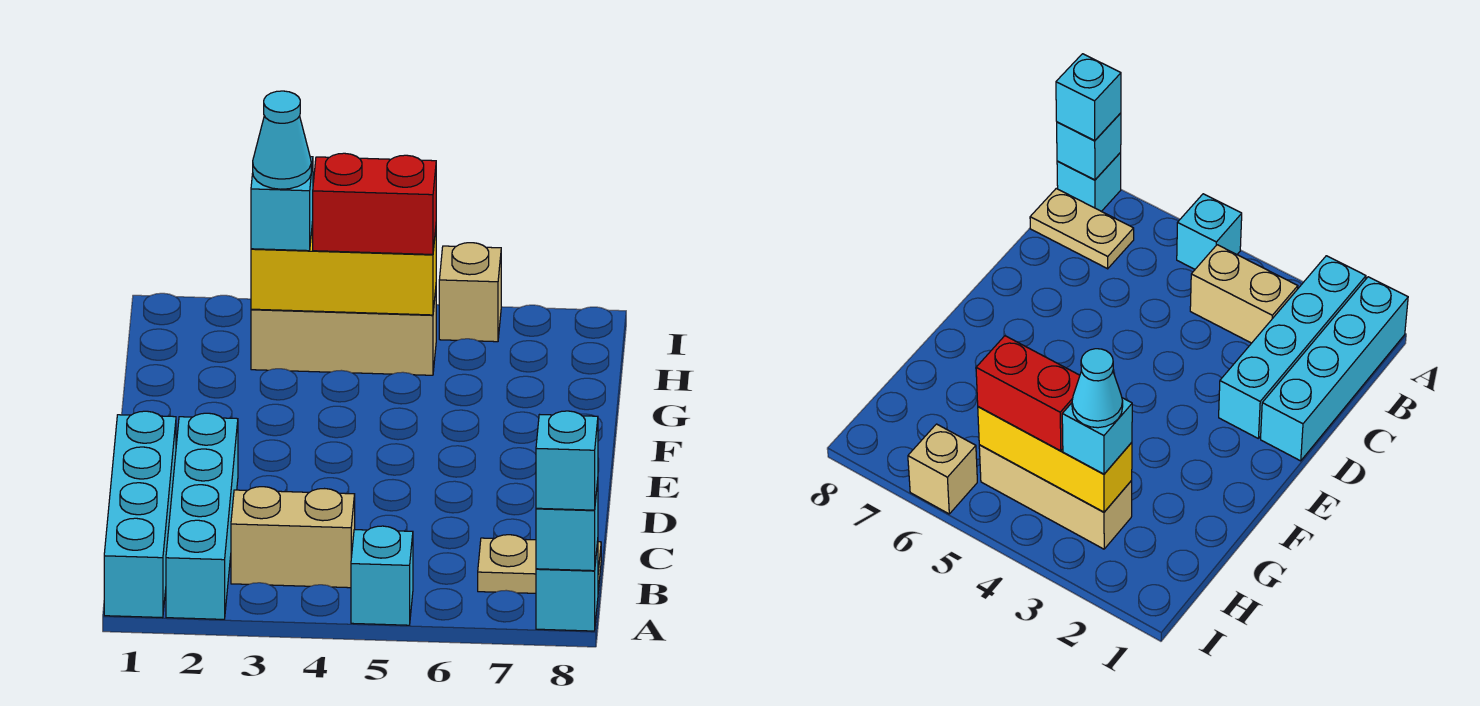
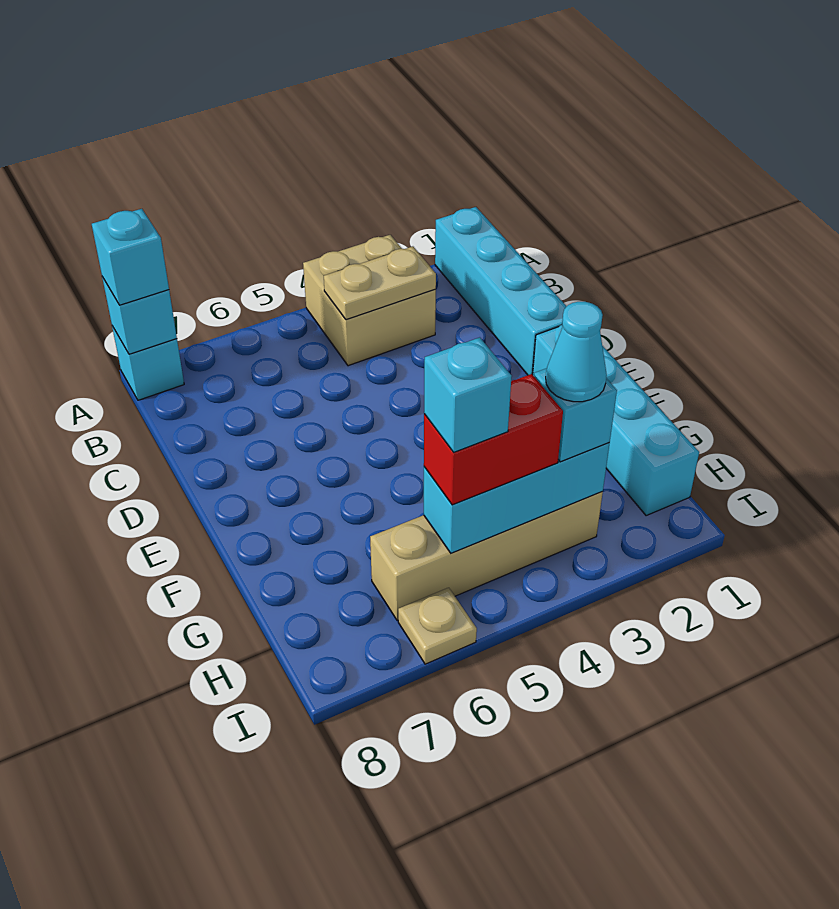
cyan brick A2:D2 level 1 -> cyan brick E1:H1 level 1
cyan brick A5 level 1 -> cyan brick H5 level 4
tan brick B3:B4 level 1 -> tan brick A3:B4 level 1
tan plate B7:B8 level 1 -> tan plate B3:B4 level 2
tan brick H3:H5 level 1 -> tan brick H3:H6 level 1
yellow brick H3:H5 level 2 -> cyan brick H3:H5 level 2
tan brick I6 level 1 -> tan plate I6 level 1

